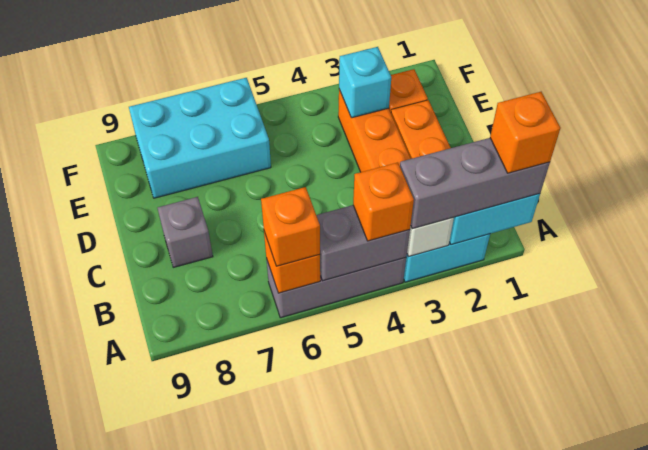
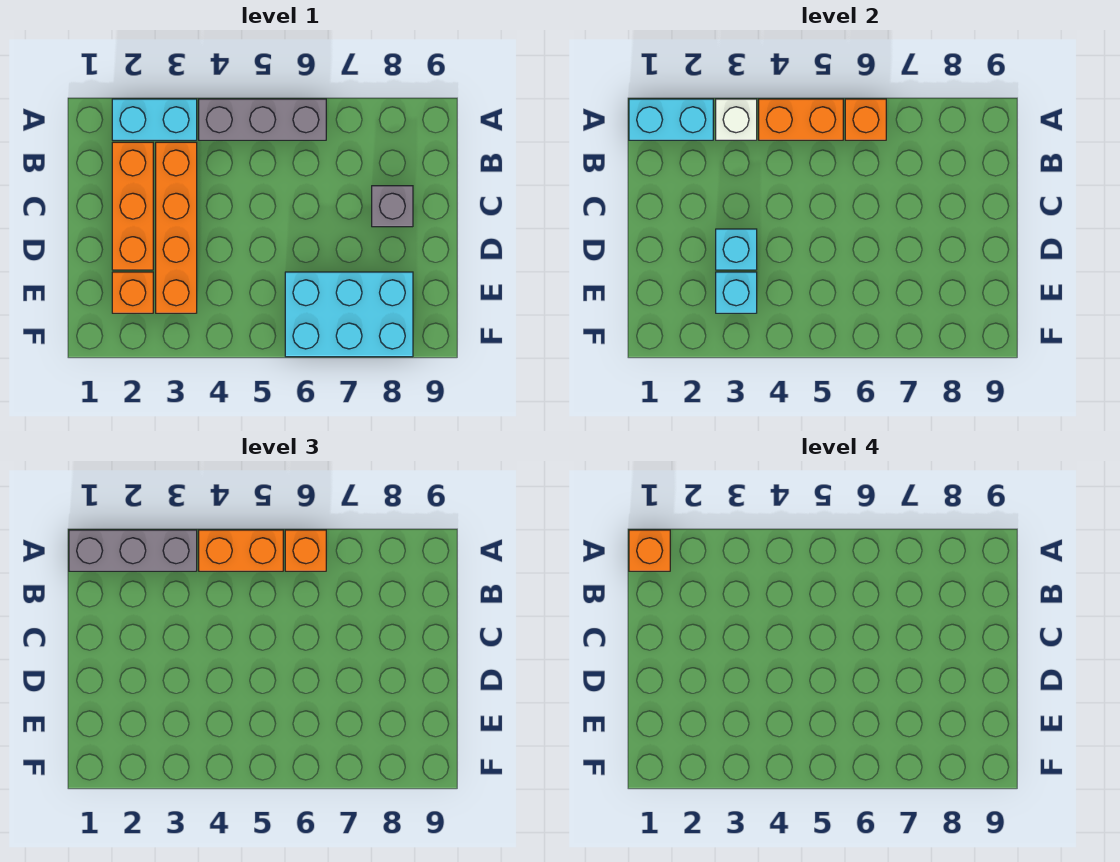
grey brick A4:A5 level 2 -> orange brick A4:A5 level 2
orange brick A4 level 3 -> orange brick A4:A5 level 3
none -> cyan brick D3 level 2

